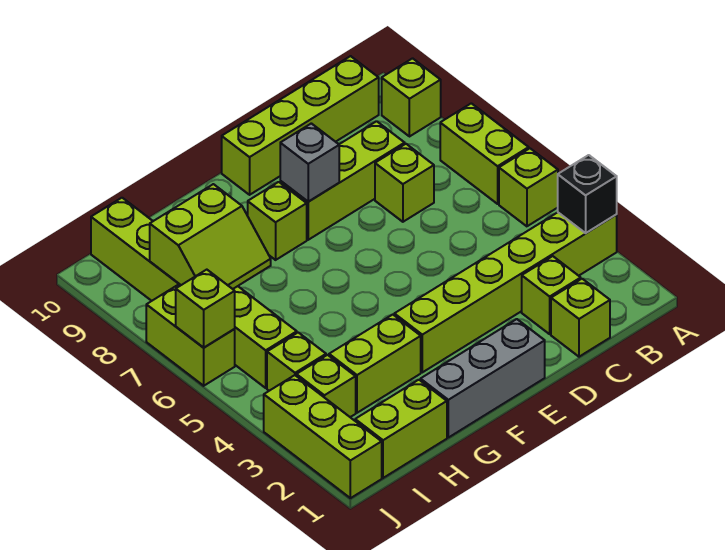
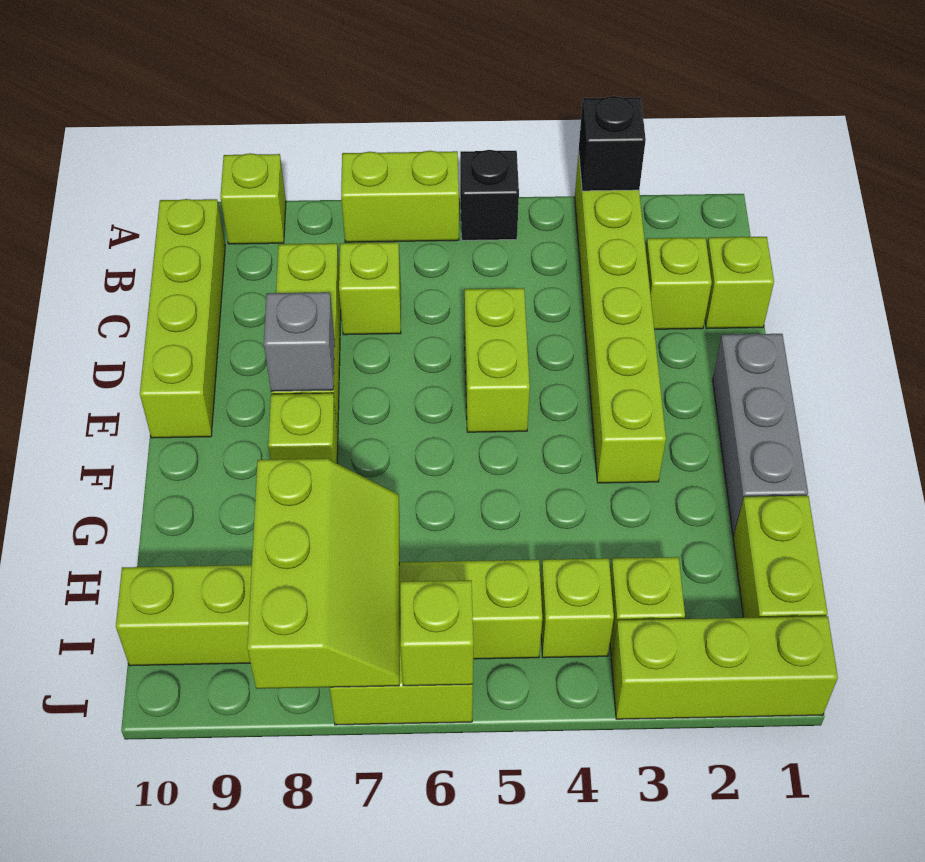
lime brick A5 level 1 -> black brick A5 level 1
lime brick G3:H3 level 1 -> lime brick D5:E5 level 1
lime slope H7:I8 level 2 top 8 -> lime slope H7:J8 level 2 top 8

